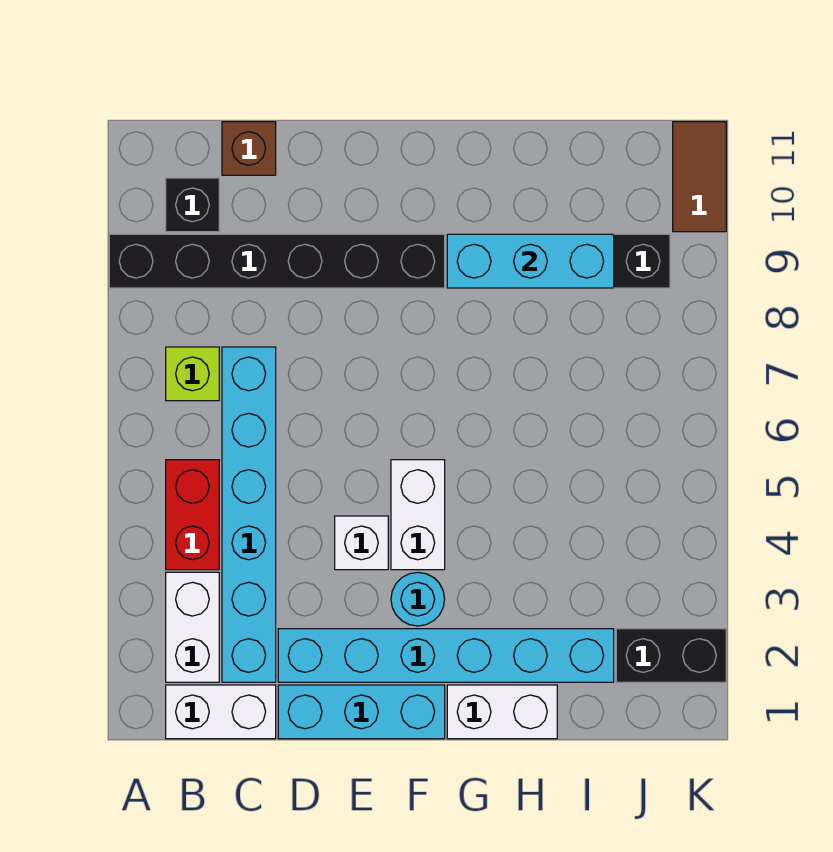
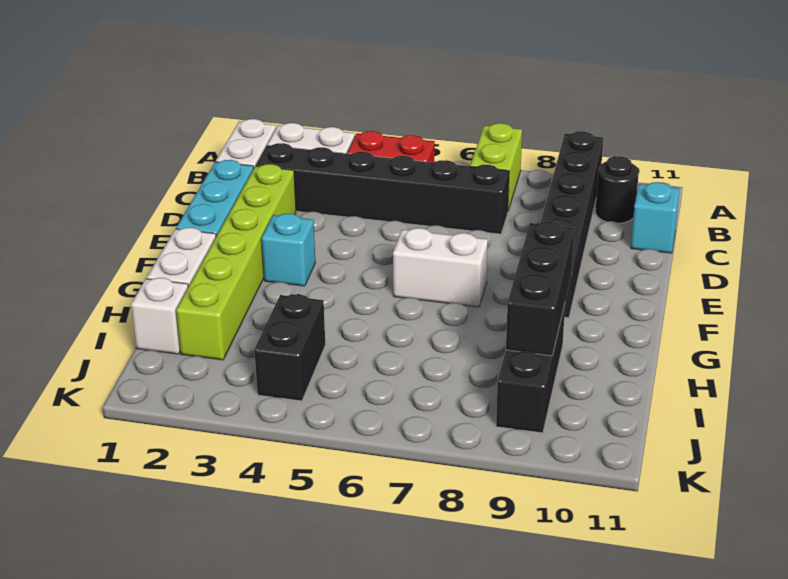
lime brick B7 level 1 -> lime brick A7:B7 level 1
black brick B10 level 1 -> black round brick B10 level 1
cyan brick C2:C7 level 1 -> black brick C2:C7 level 1
brown brick C11 level 1 -> cyan brick C11 level 1
cyan brick D2:I2 level 1 -> lime brick D2:I2 level 1
white brick E4 level 1 -> white brick I1 level 1
cyan round brick F3 level 1 -> cyan brick F3 level 1
white brick F4:F5 level 1 -> white brick F6:F7 level 1
cyan brick G9:I9 level 2 -> black brick G9:I9 level 2
black brick J2:K2 level 1 -> black brick I4:J4 level 1
brown tile K10:K11 level 1 -> none

